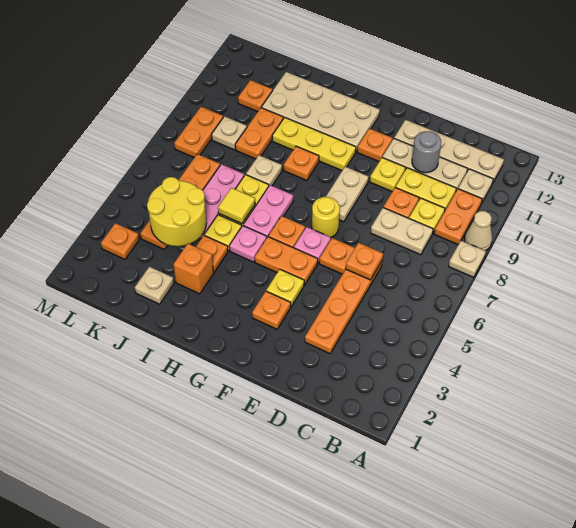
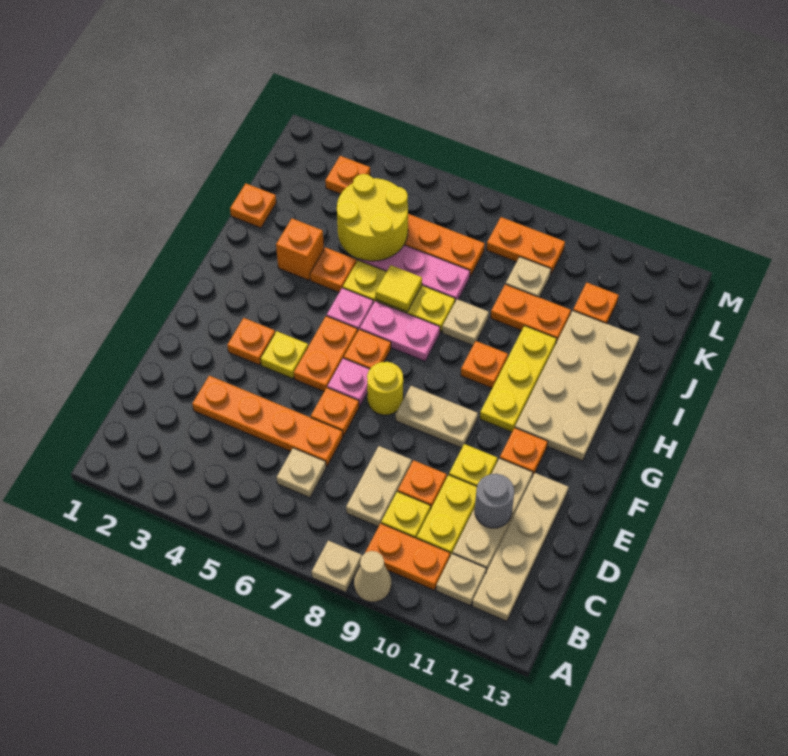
orange plate D6 level 2 -> orange plate J1 level 1
tan plate J2 level 1 -> tan plate C6 level 1

